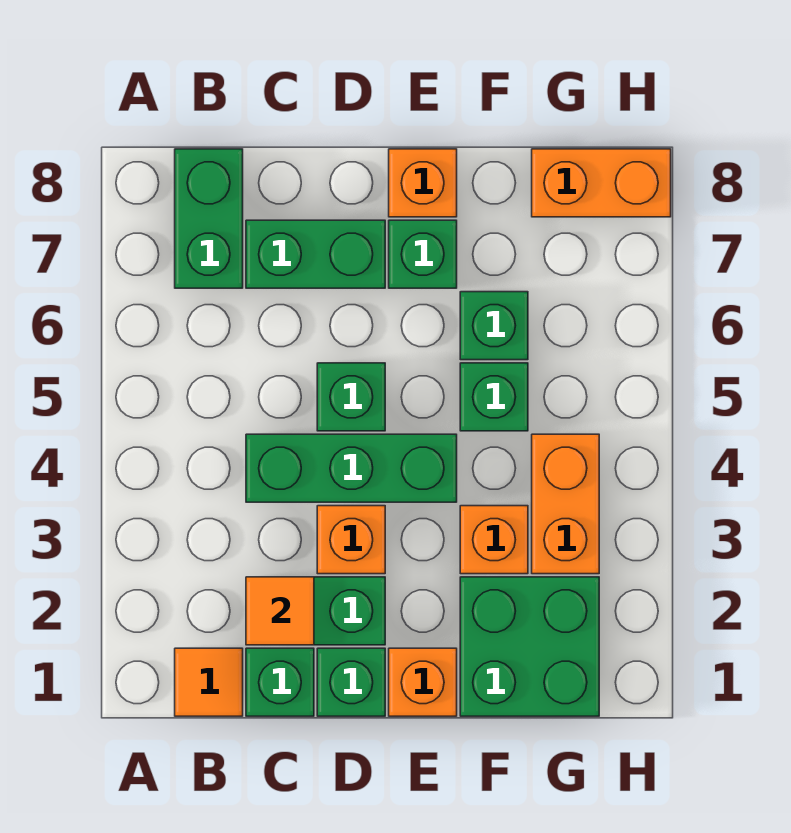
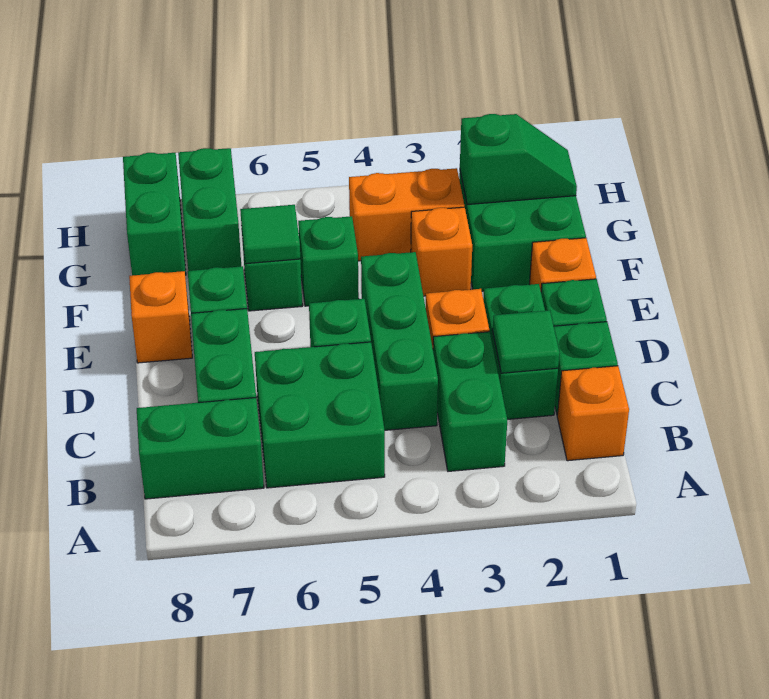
orange tile B1 level 1 -> orange brick B1 level 1
none -> green brick B3:C3 level 1
none -> green brick B5:C6 level 1
orange tile C2 level 2 -> green tile C2 level 2
none -> green tile F6 level 2
none -> green slope G1:G2 level 2 top 2
none -> green brick G7:H7 level 1
orange brick G8:H8 level 1 -> green brick G8:H8 level 1

